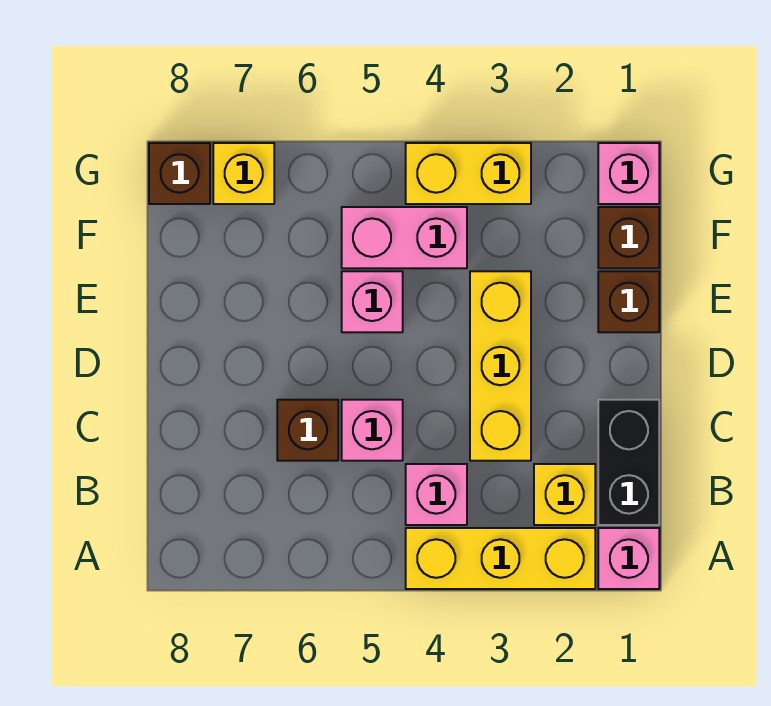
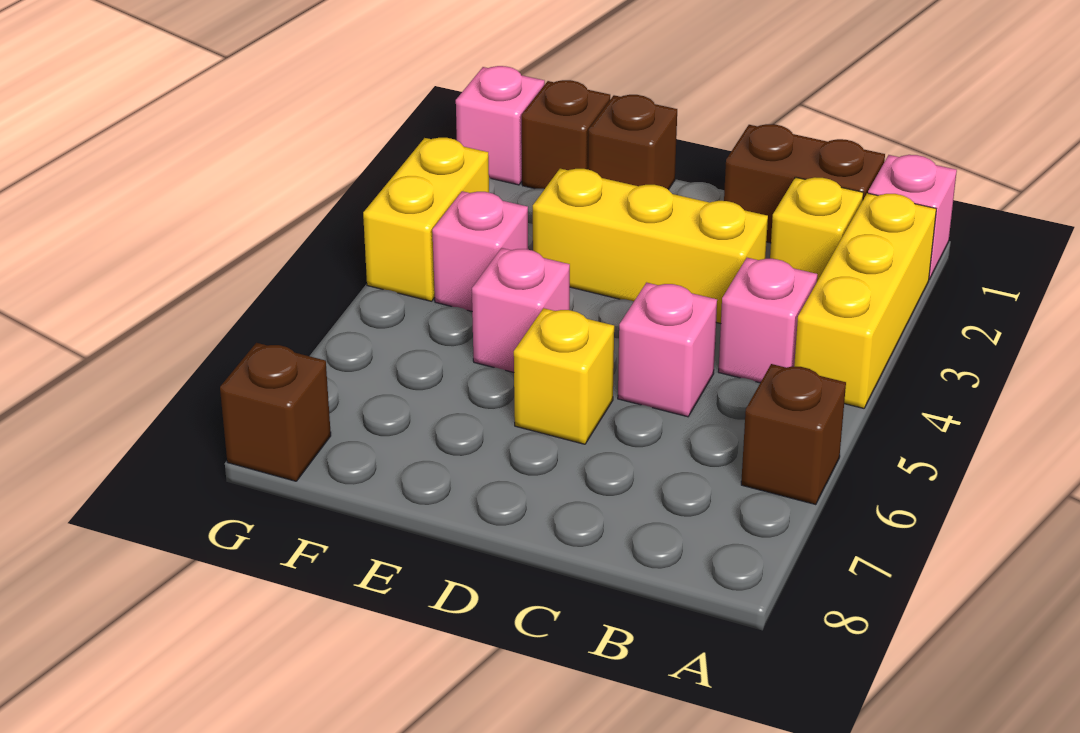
black brick B1:C1 level 1 -> brown brick B1:C1 level 1
brown brick C6 level 1 -> brown brick A6 level 1
pink brick F4:F5 level 1 -> pink brick F4 level 1
yellow brick G7 level 1 -> yellow brick D6 level 1

